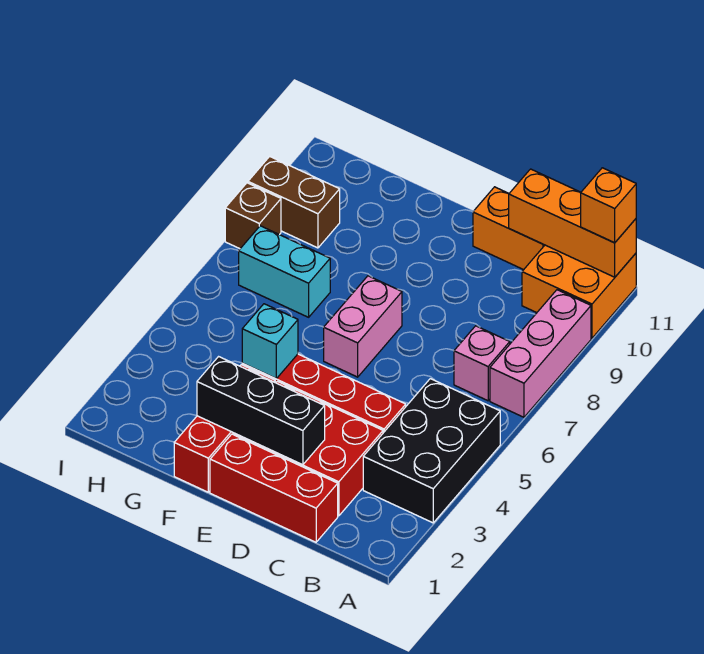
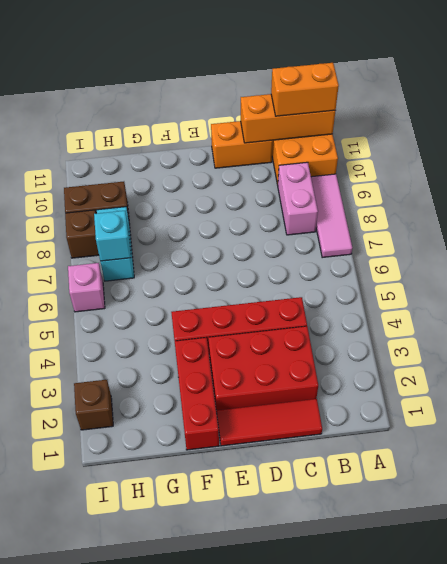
black brick A3:B5 level 1 -> none
pink brick A7:A9 level 1 -> pink tile A7:A9 level 1
orange brick A11 level 3 -> orange brick A11:B11 level 3
pink brick B7 level 1 -> pink brick I6 level 1
red brick C1:E1 level 1 -> red tile C1:E1 level 1
black brick D2:F2 level 2 -> none
pink brick E6:E7 level 1 -> pink brick B8:B9 level 1
cyan brick F4 level 2 -> cyan brick H7 level 2
cyan brick G7:H7 level 1 -> cyan brick H7:H8 level 1
none -> brown brick I2 level 1

